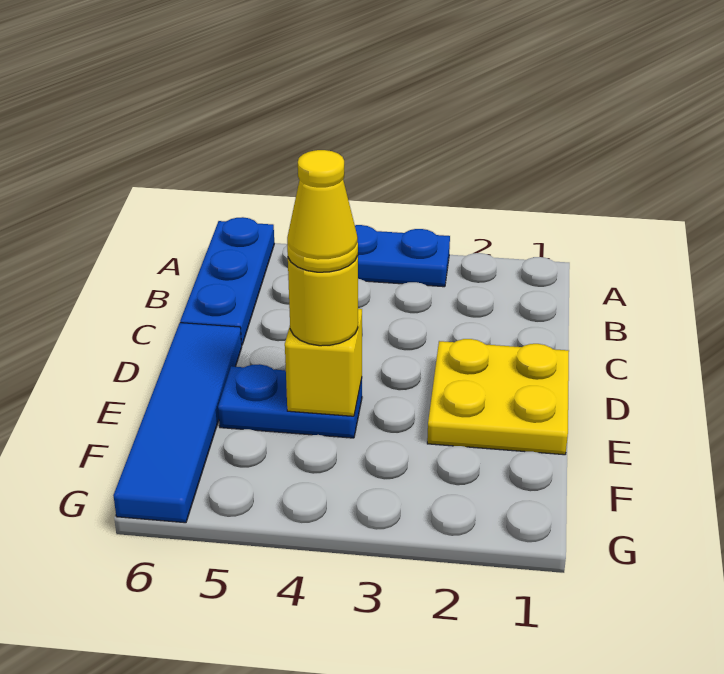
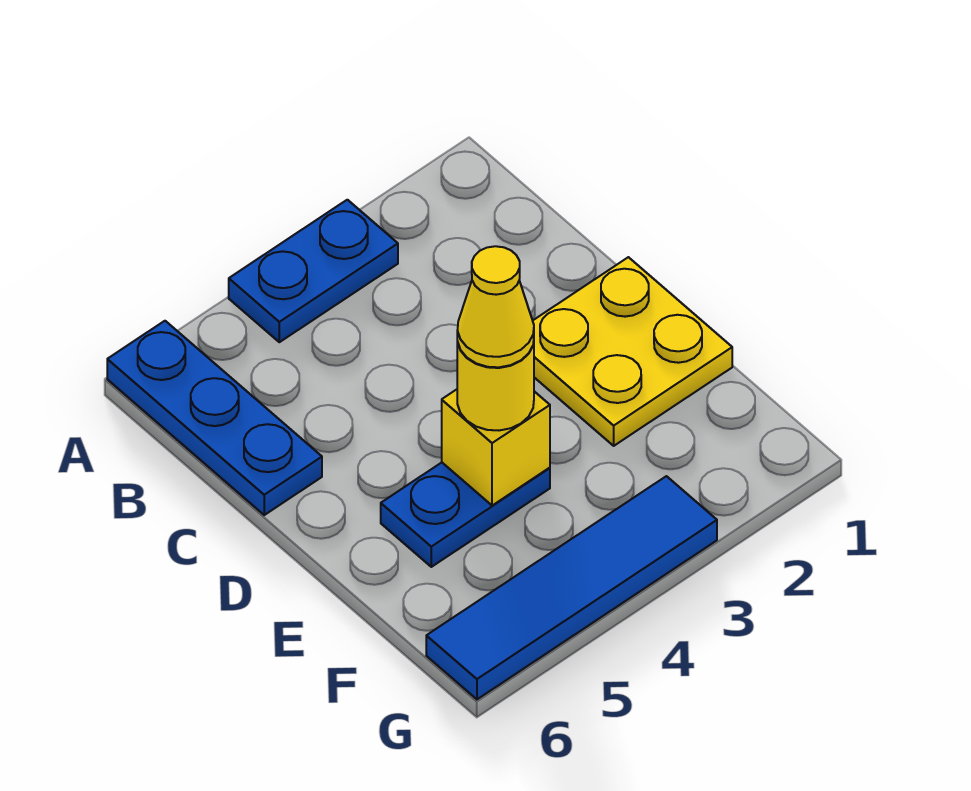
blue tile D6:G6 level 1 -> blue tile G3:G6 level 1

